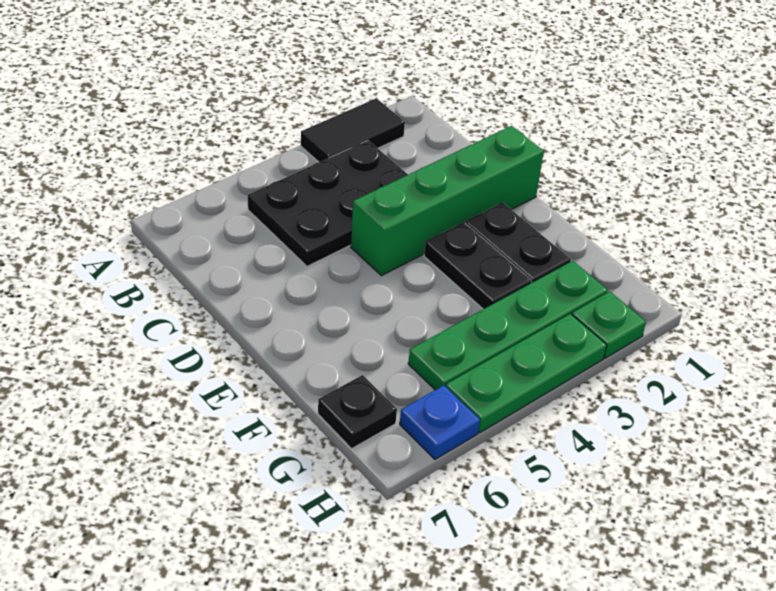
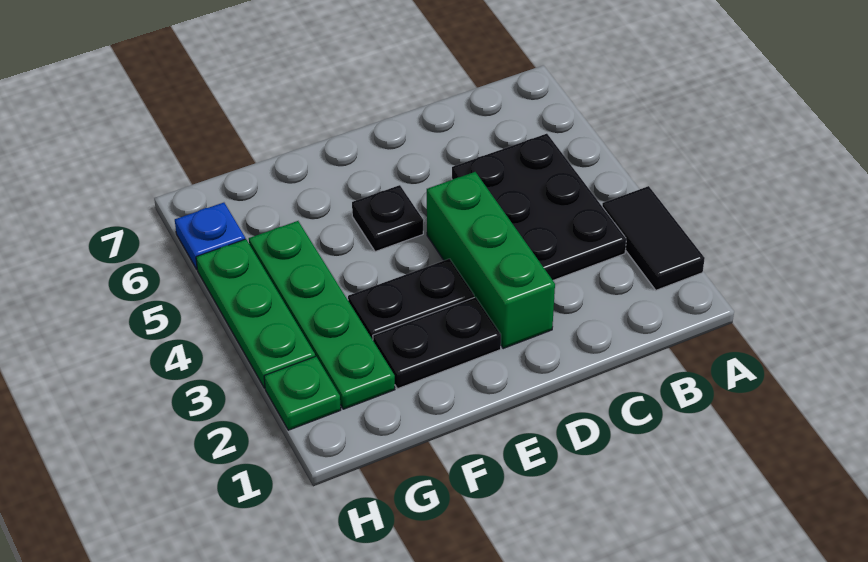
green brick D1:D4 level 1 -> green brick D2:D4 level 1
black plate G7 level 1 -> black plate E5 level 1

